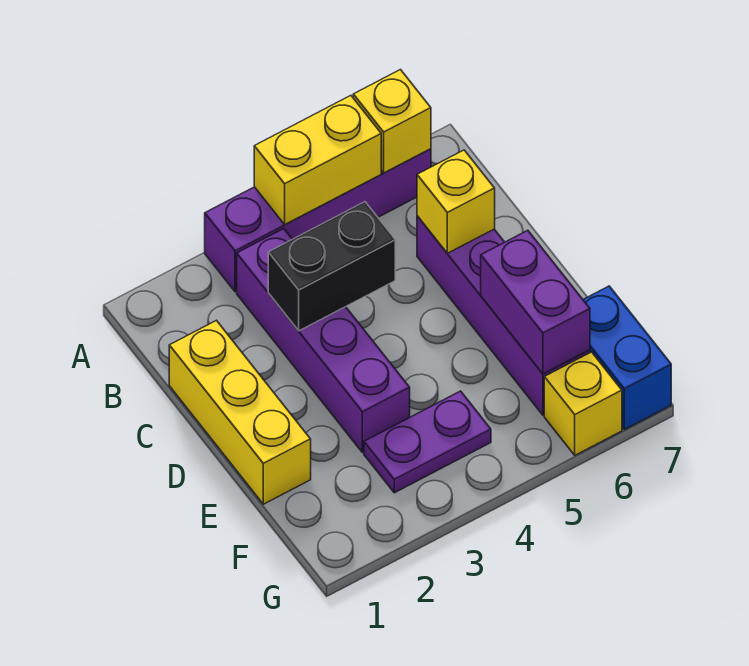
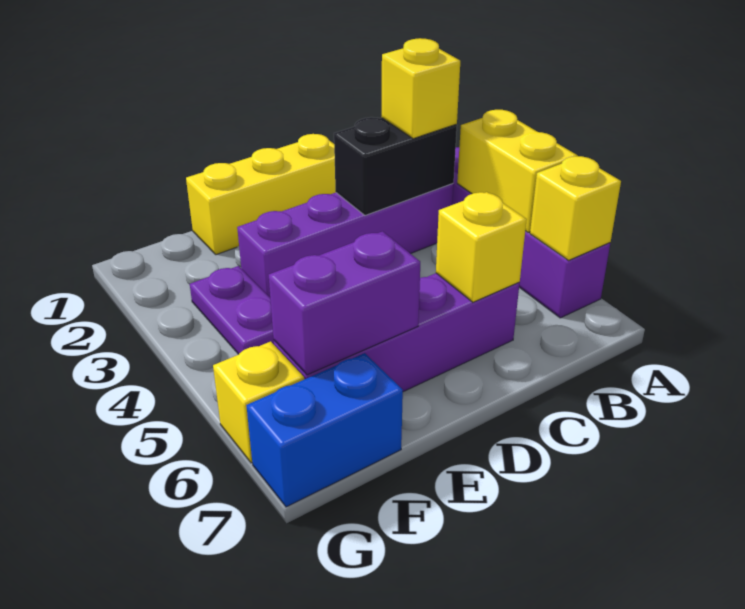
none -> yellow brick B3 level 3
black brick C3:C4 level 2 -> black brick B3:C3 level 2

